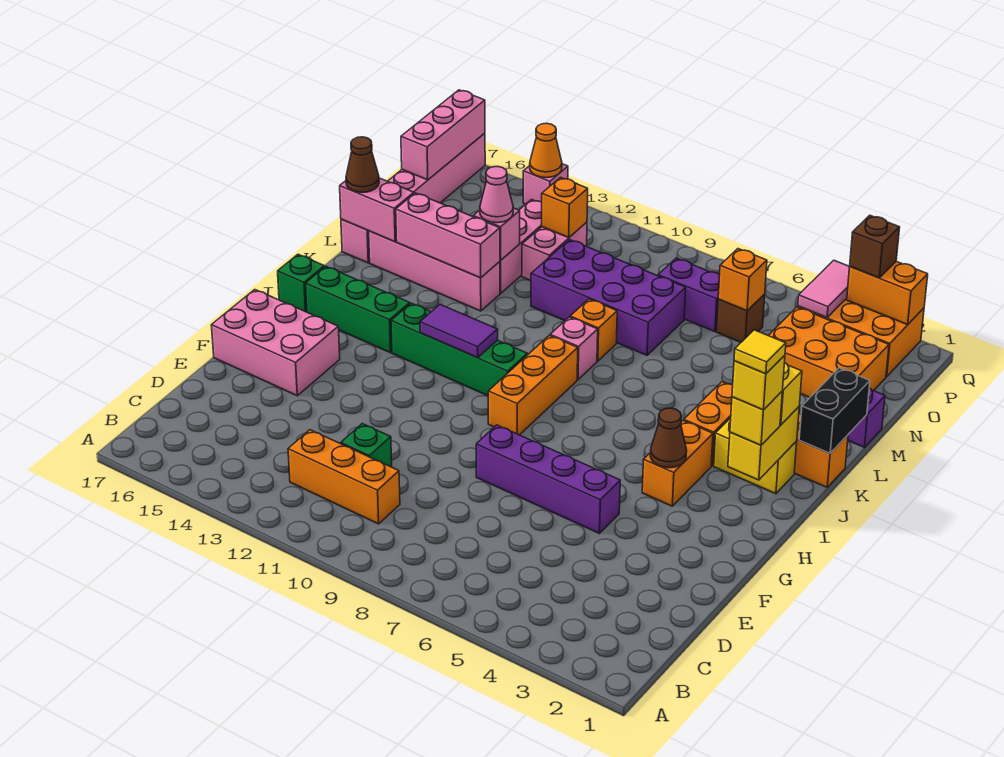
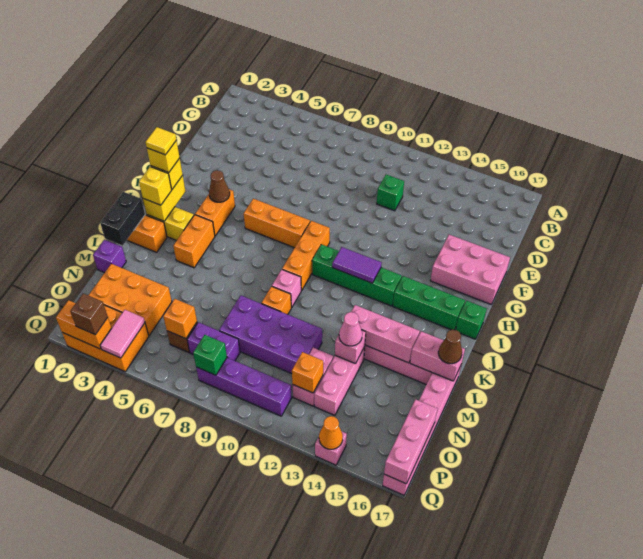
orange brick C10:C12 level 1 -> orange brick H6:H8 level 1
purple brick F5:F8 level 1 -> purple brick P8:P11 level 1
none -> green brick P8 level 2

